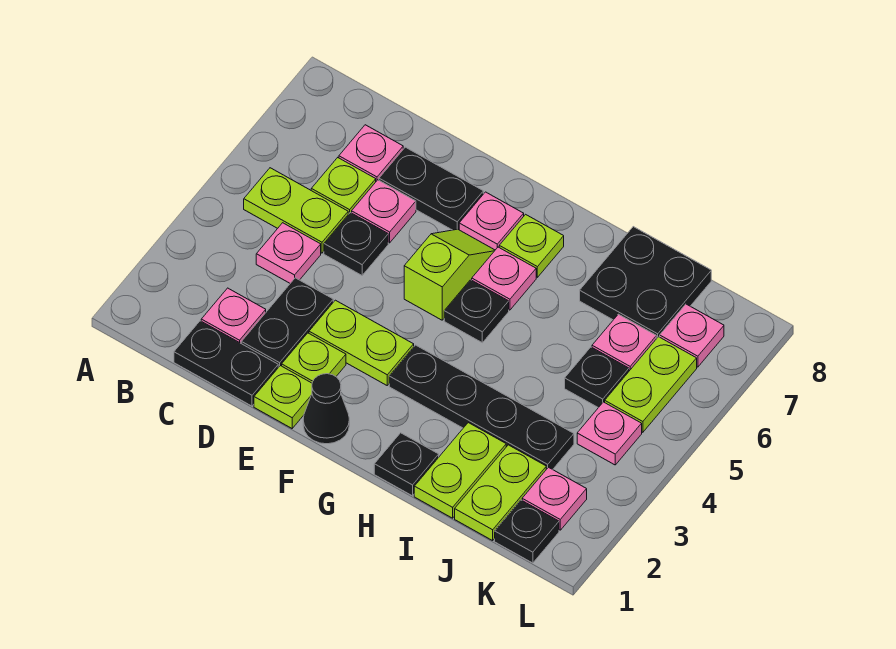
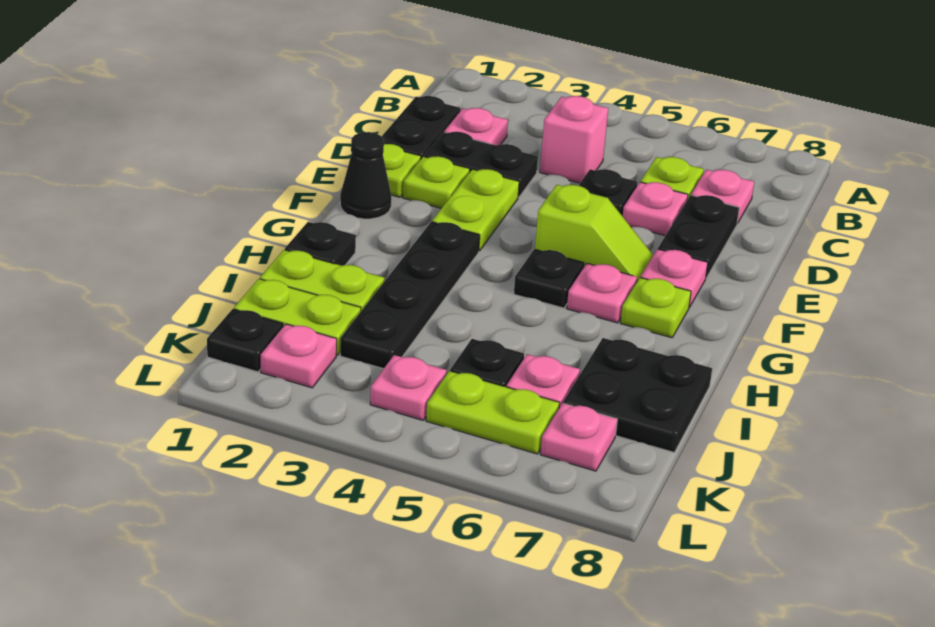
lime plate B5:C5 level 1 -> none
pink plate C4 level 1 -> pink brick C4 level 1

